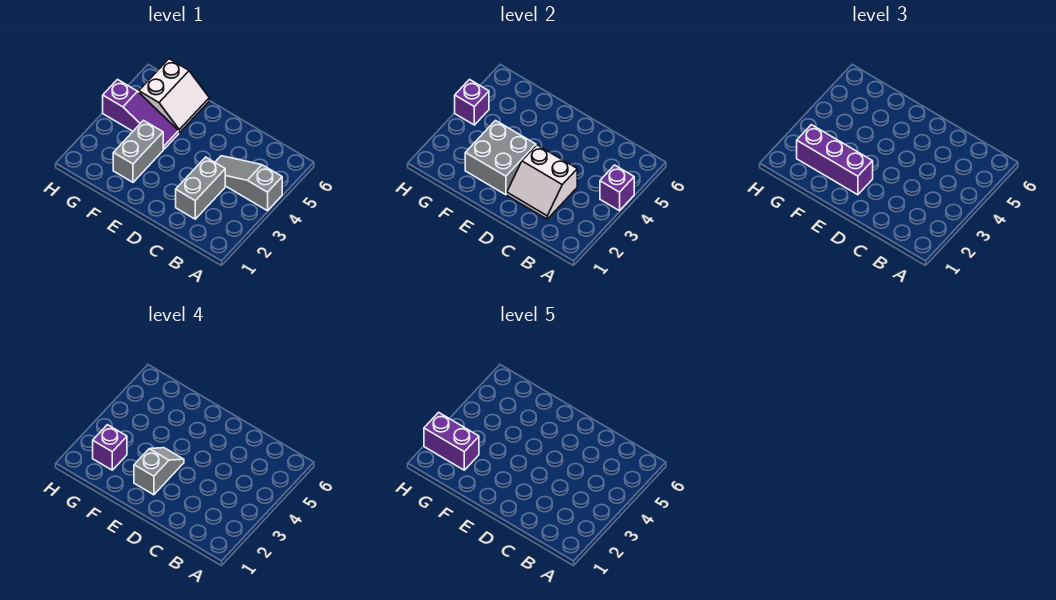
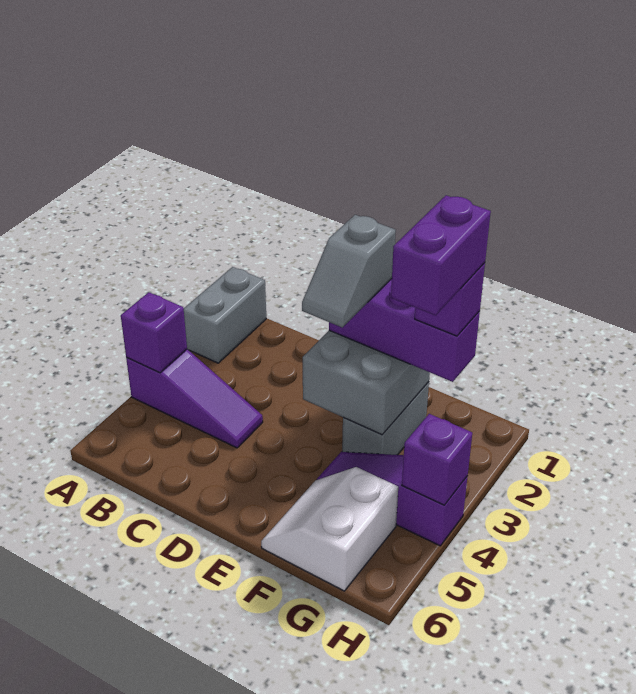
grey slope A4:C4 level 1 top A -> purple slope A4:C4 level 1 top A
grey brick C2:C3 level 1 -> grey brick A1:A2 level 1
white slope C2:D3 level 2 top 3 -> none
purple brick G2:H2 level 5 -> purple brick G2:G3 level 5

